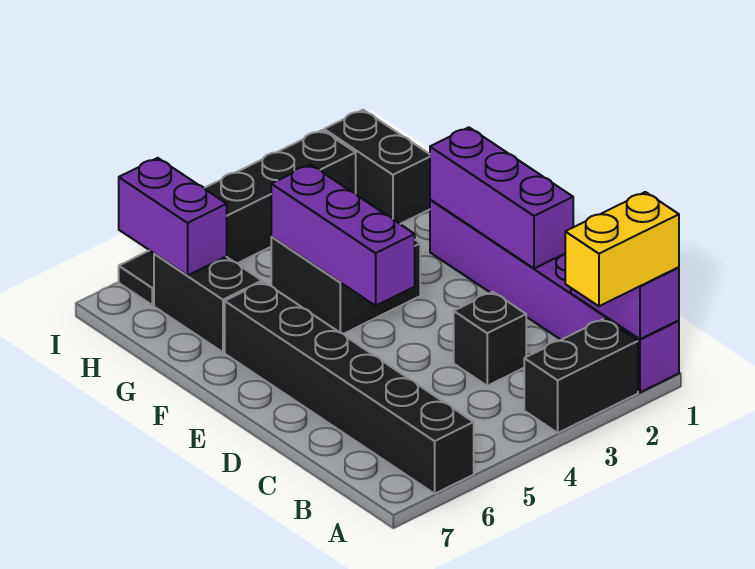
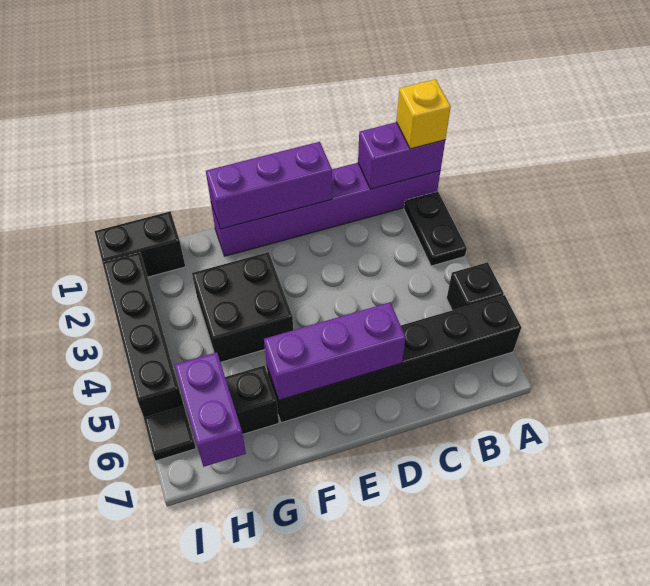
yellow brick A1:A2 level 3 -> yellow brick A1 level 3
black brick A2:A3 level 1 -> black plate A2:A3 level 1
black brick C3 level 1 -> black brick A5 level 1
purple brick E4:G4 level 2 -> purple brick D6:F6 level 2
purple brick H6:I6 level 2 -> purple brick H6:H7 level 2

